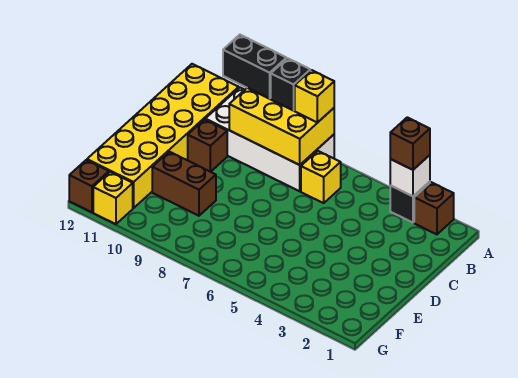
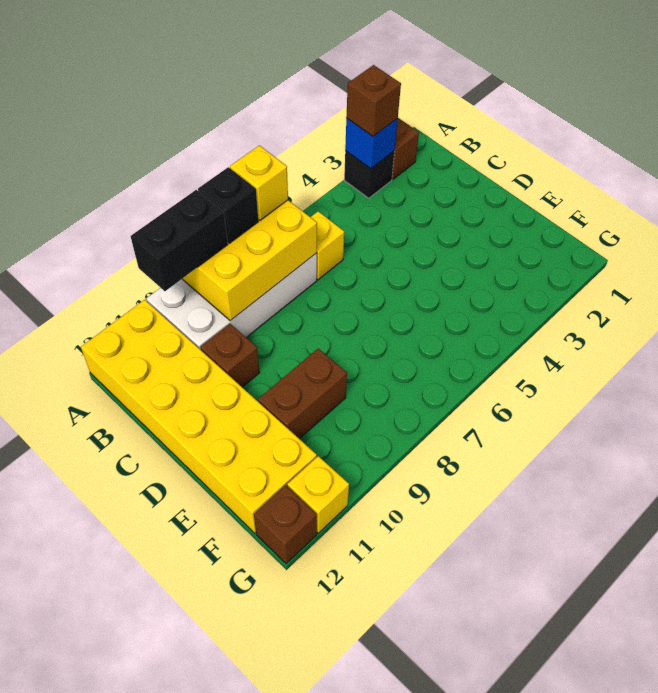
white brick A3 level 2 -> blue brick A3 level 2

